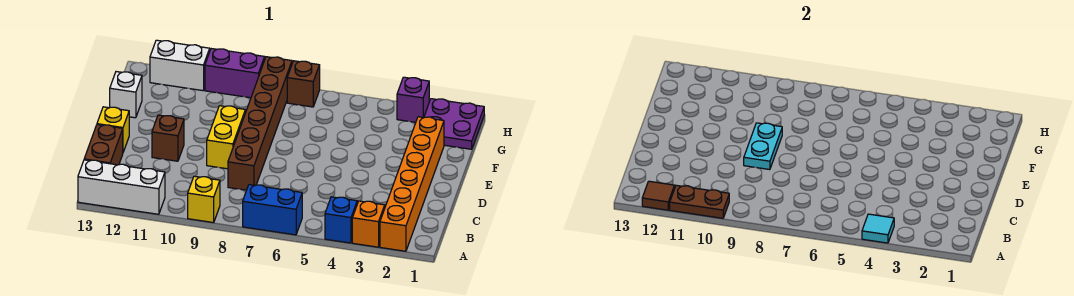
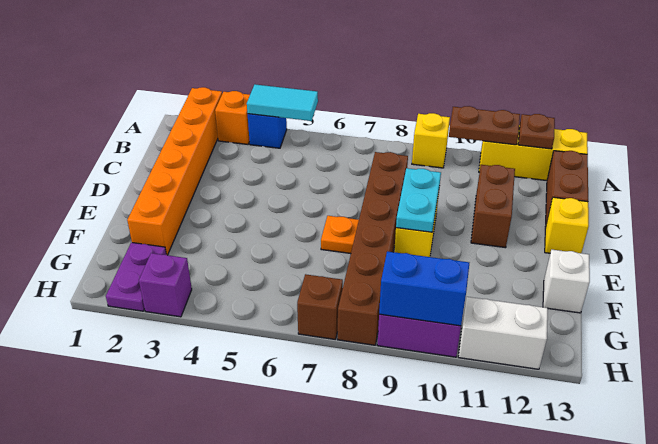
cyan tile A4 level 2 -> cyan tile A4:A5 level 2
blue brick A6:A7 level 1 -> blue brick H9:H10 level 2
white brick A11:A13 level 1 -> yellow brick A11:A13 level 1
brown tile A12 level 2 -> brown plate A12 level 2
brown brick D11 level 1 -> brown brick C11:D11 level 1
none -> orange plate E7 level 1
purple plate G1:H2 level 1 -> purple plate G2:H2 level 1

